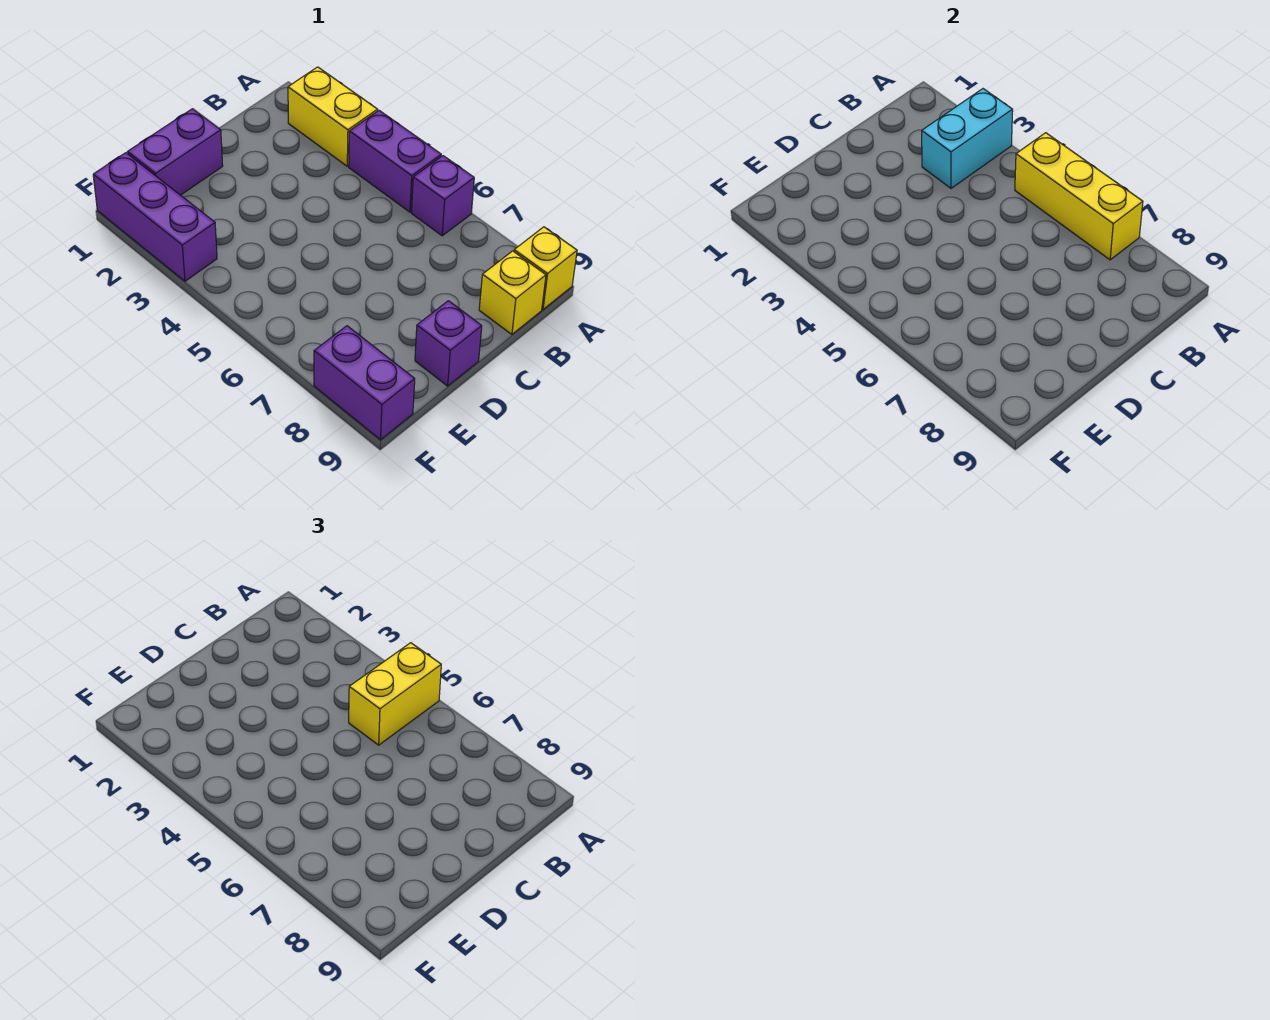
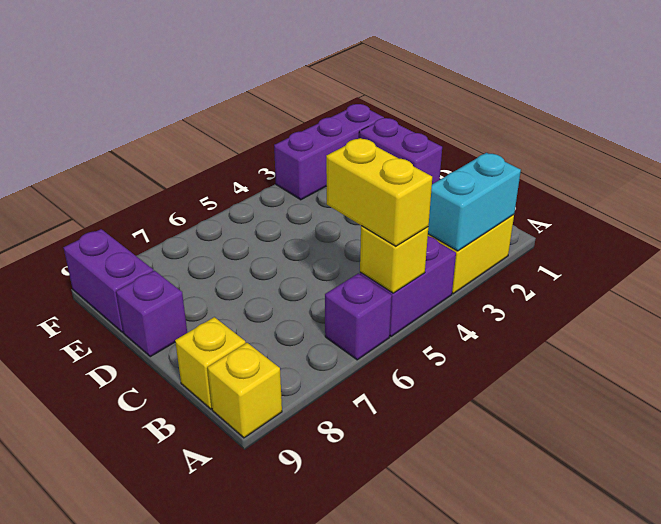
cyan brick A3:B3 level 2 -> cyan brick A2:A3 level 2
yellow brick A5:A7 level 2 -> yellow brick A5 level 2
purple brick F8:F9 level 1 -> purple brick E9:F9 level 1

